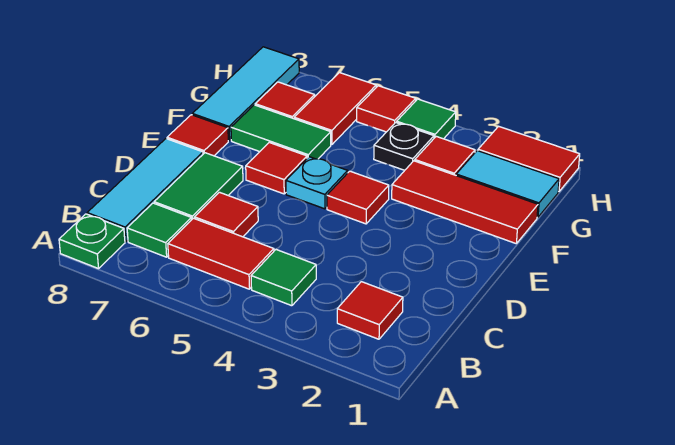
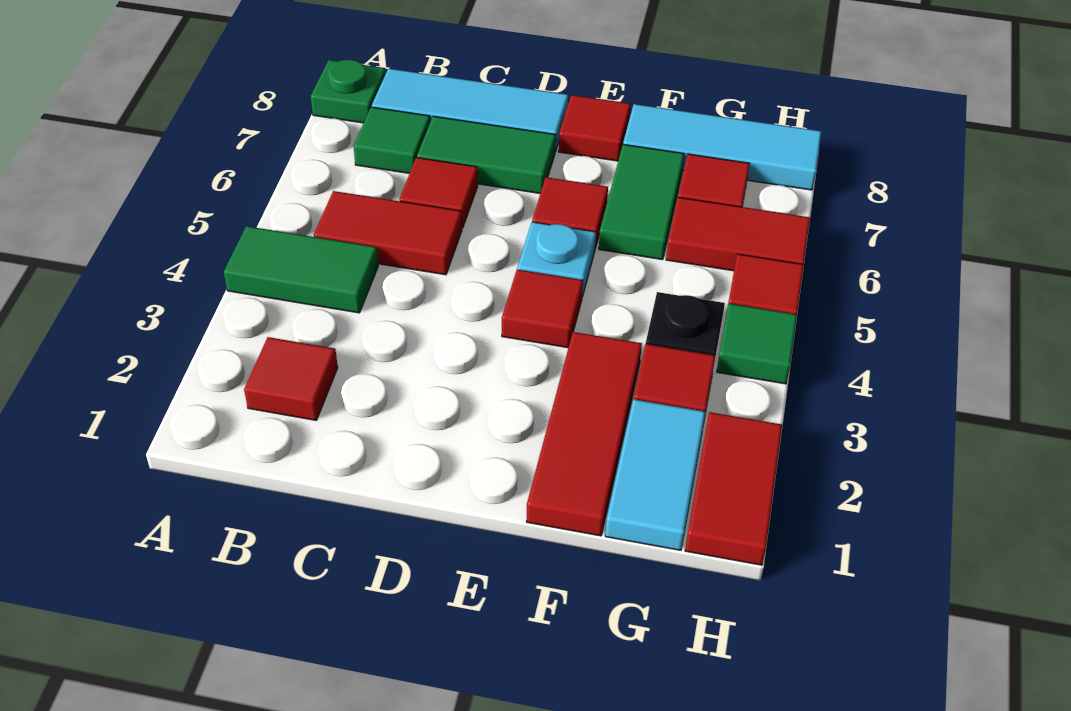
green tile B4 level 1 -> green tile A4:B4 level 1
red tile B5:B6 level 1 -> red tile B5:C5 level 1

